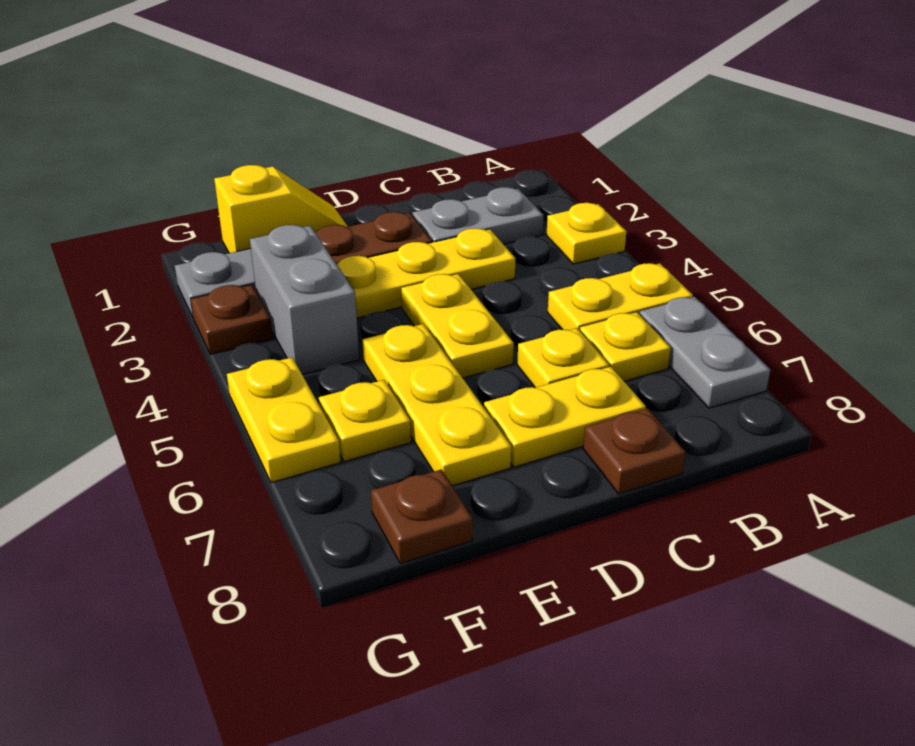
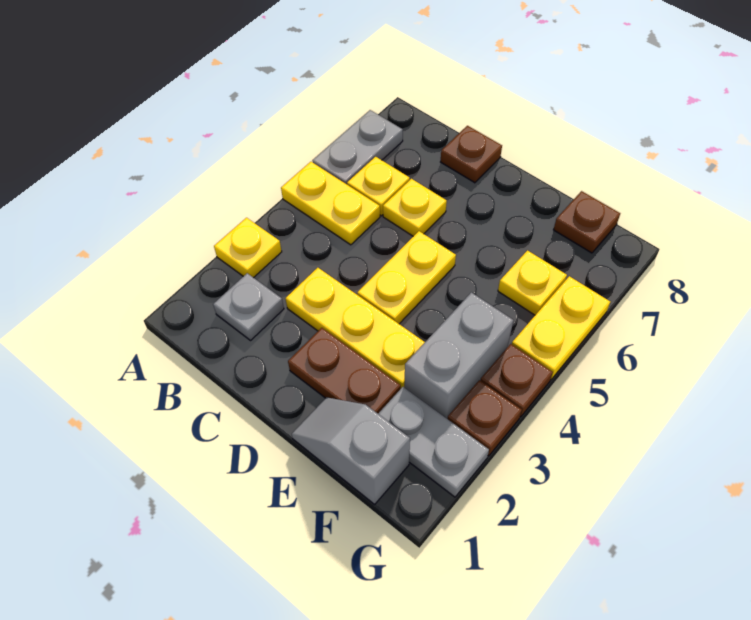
grey plate B2:C2 level 1 -> grey plate B2 level 1
yellow plate C7:D7 level 1 -> none
yellow slope E1:F1 level 1 top F -> grey slope E1:F1 level 1 top F
yellow plate E5:E7 level 1 -> none
none -> brown plate G4 level 1

